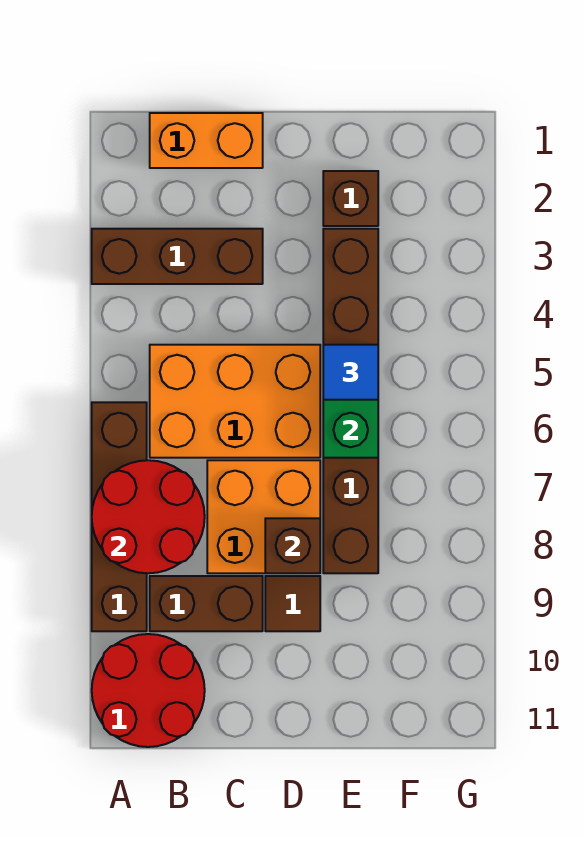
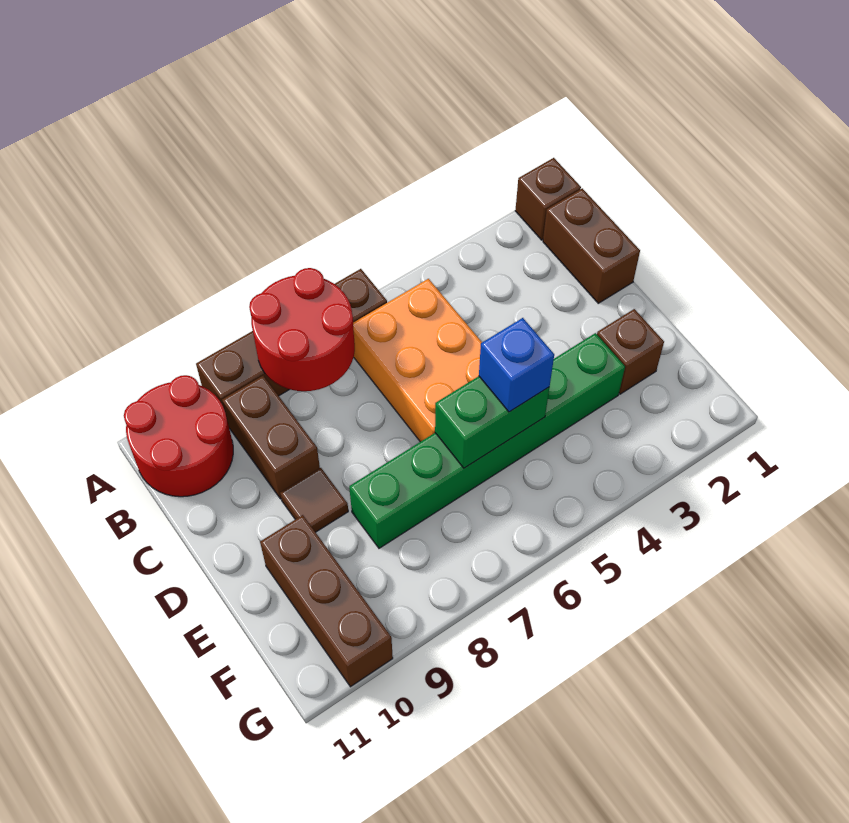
brown brick A3:C3 level 1 -> brown brick E10:G10 level 1
orange brick B1:C1 level 1 -> brown brick B1:C1 level 1
orange brick C7:D8 level 1 -> none
brown brick D8 level 2 -> brown brick A1 level 1
brown brick E3:E8 level 1 -> green brick E3:E8 level 1
blue tile E5 level 3 -> blue brick E5 level 3

